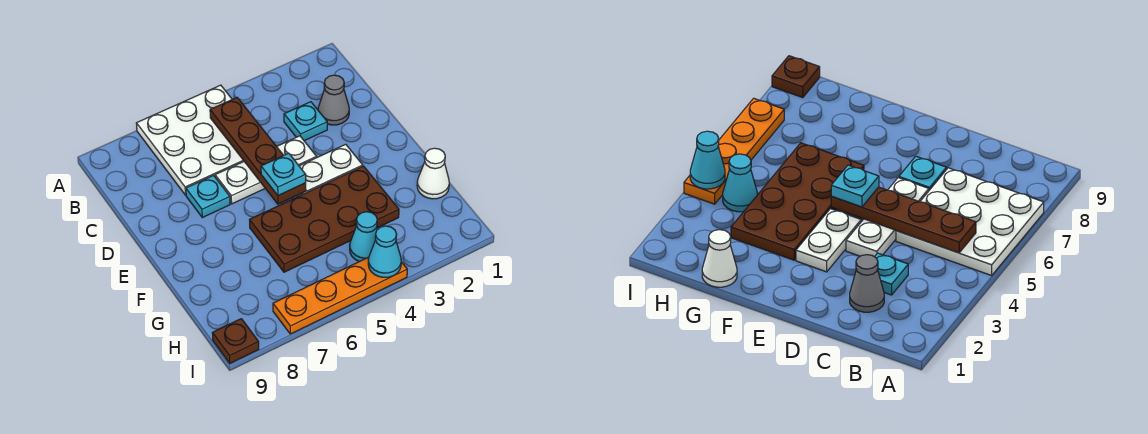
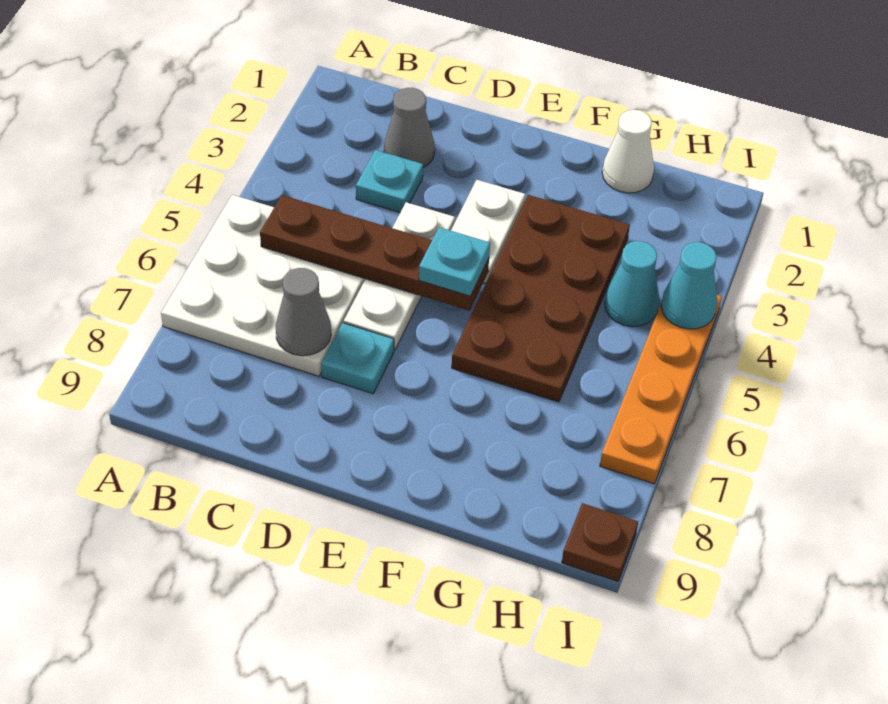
none -> grey cone C7 level 2

